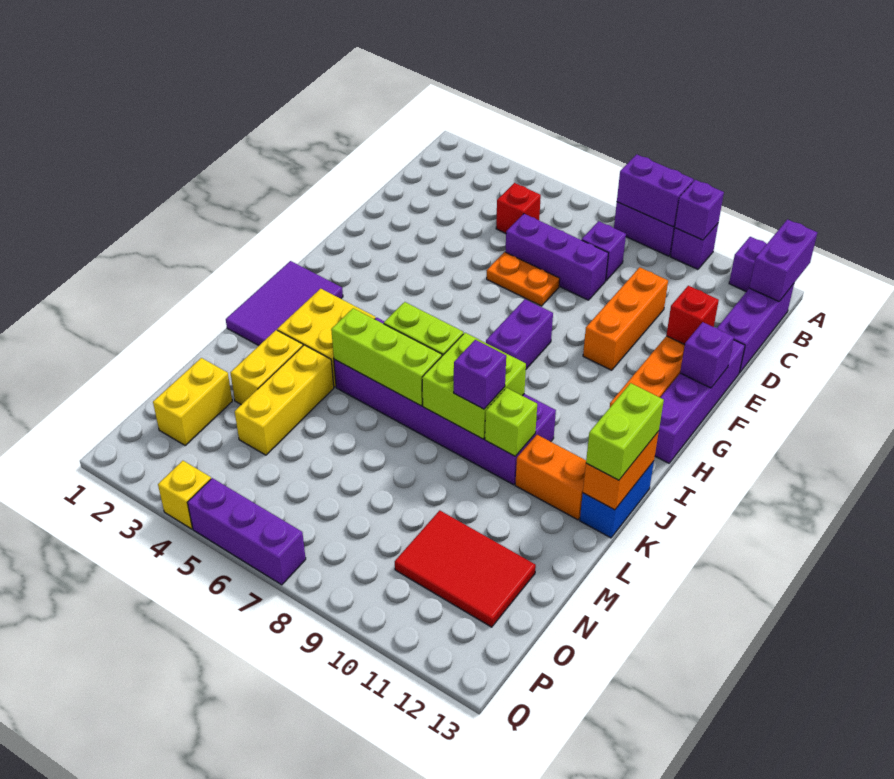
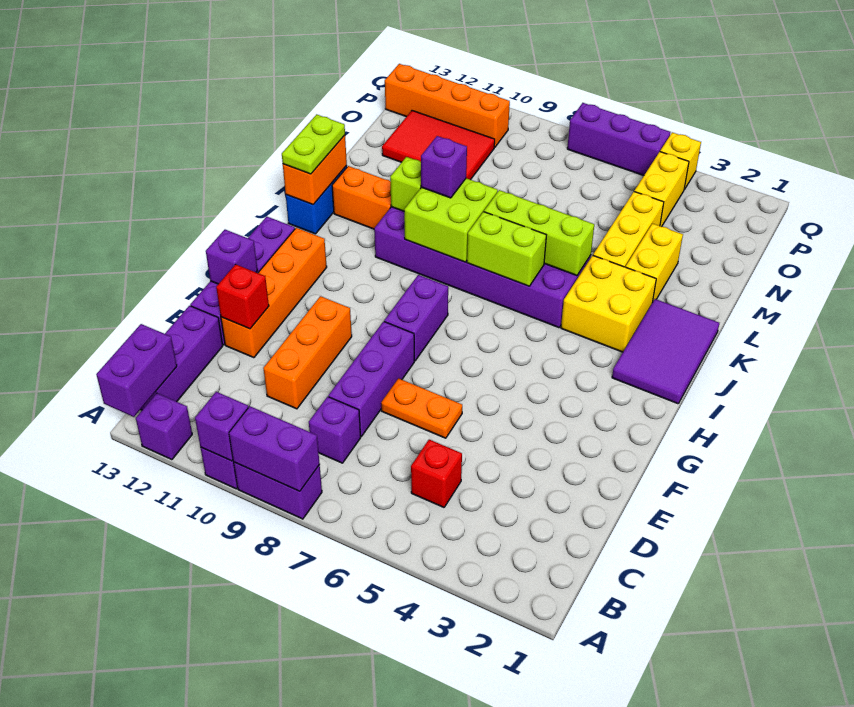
purple brick D6:D8 level 1 -> purple brick D8:F8 level 1
lime brick J13:K13 level 3 -> lime plate J13:K13 level 3
yellow brick N2:O2 level 1 -> yellow brick O4:P4 level 1
none -> orange brick P10:P13 level 1

